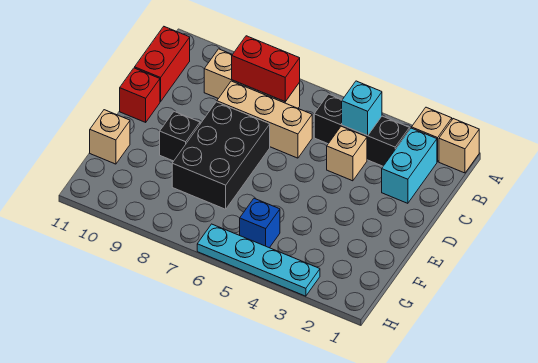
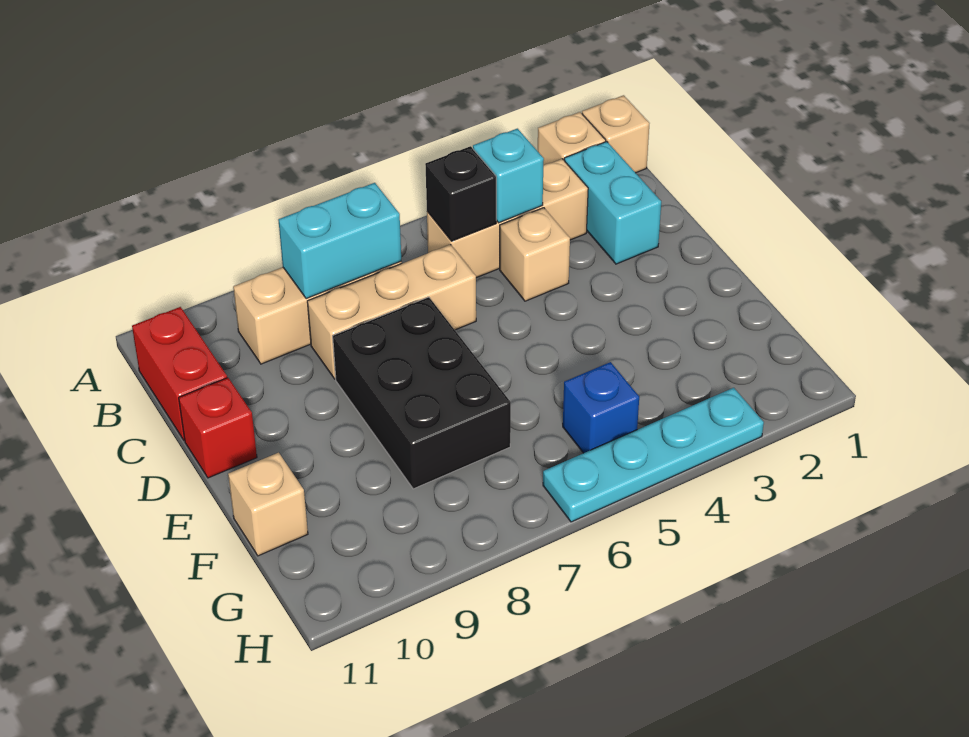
black brick B3:B5 level 1 -> tan brick B3:B5 level 1
red brick B7:B8 level 2 -> cyan brick B7:B8 level 2
black brick E9 level 1 -> black brick B5 level 2

